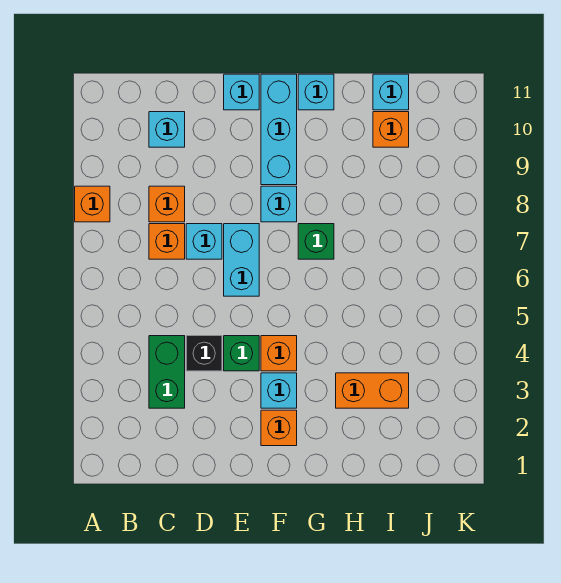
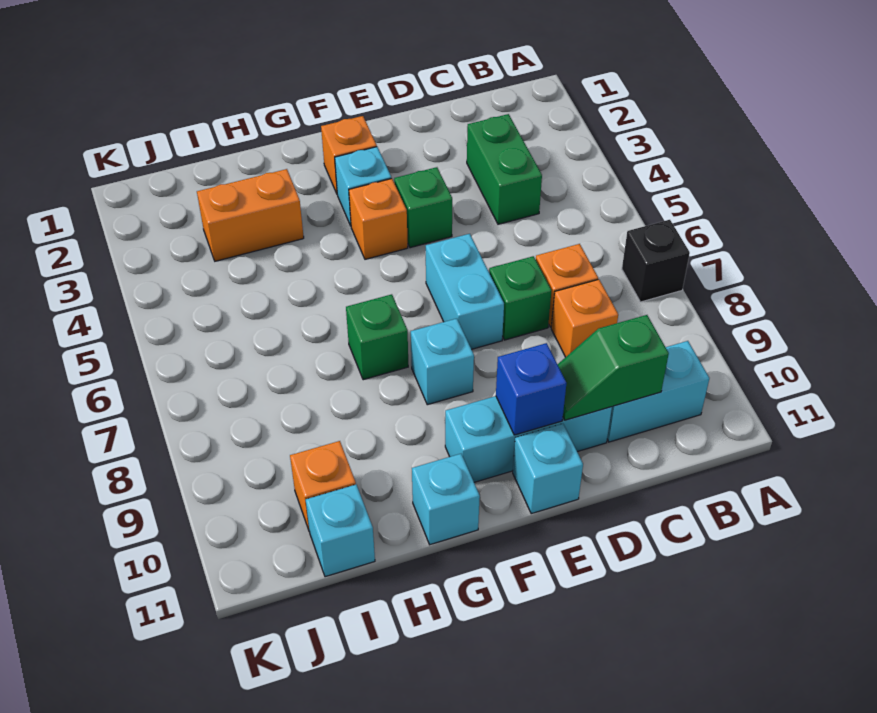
orange brick A8 level 1 -> none
cyan brick C10 level 1 -> cyan brick B10:C10 level 1
none -> green slope C10:D10 level 2 top C
black brick D4 level 1 -> black brick A7 level 1
cyan brick D7 level 1 -> green brick D7 level 1
none -> blue brick E10 level 2
cyan brick F9:F11 level 1 -> cyan brick D10:F10 level 1

